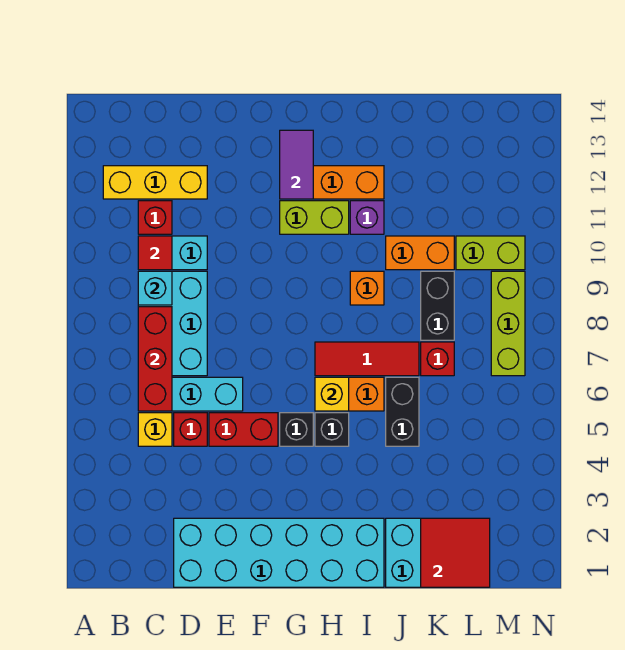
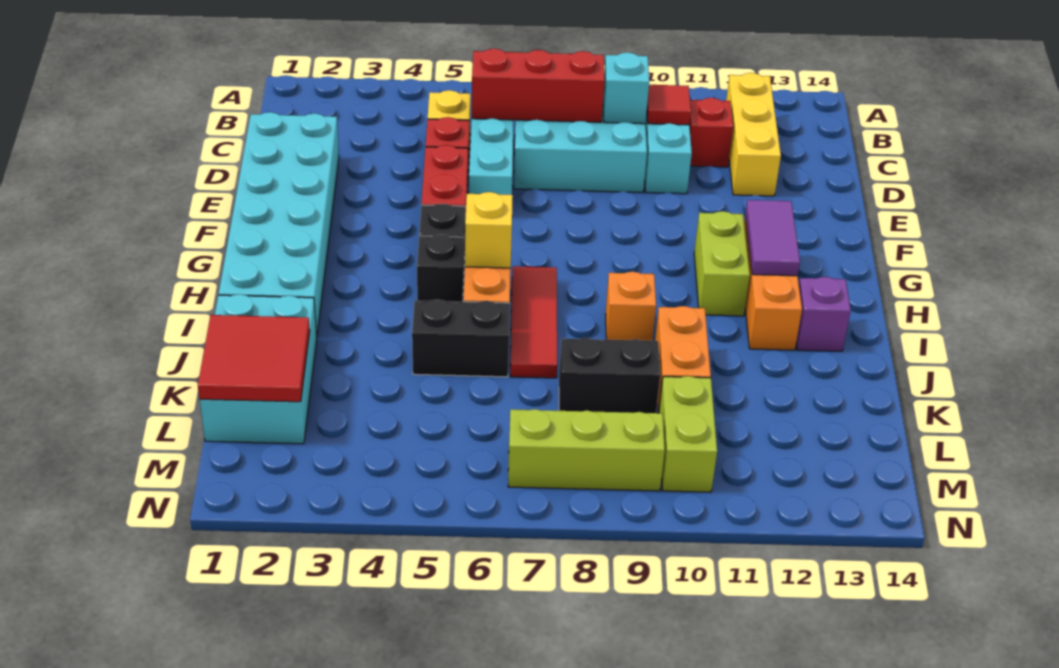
purple tile G12:G13 level 2 -> purple tile G12:H12 level 2
purple brick I11 level 1 -> purple brick I13 level 1
red brick K7 level 1 -> none

